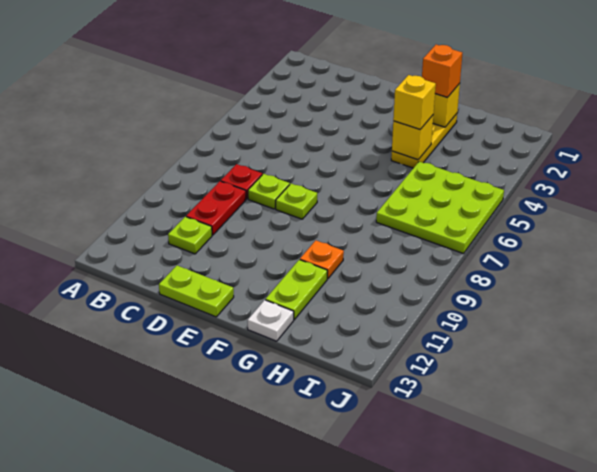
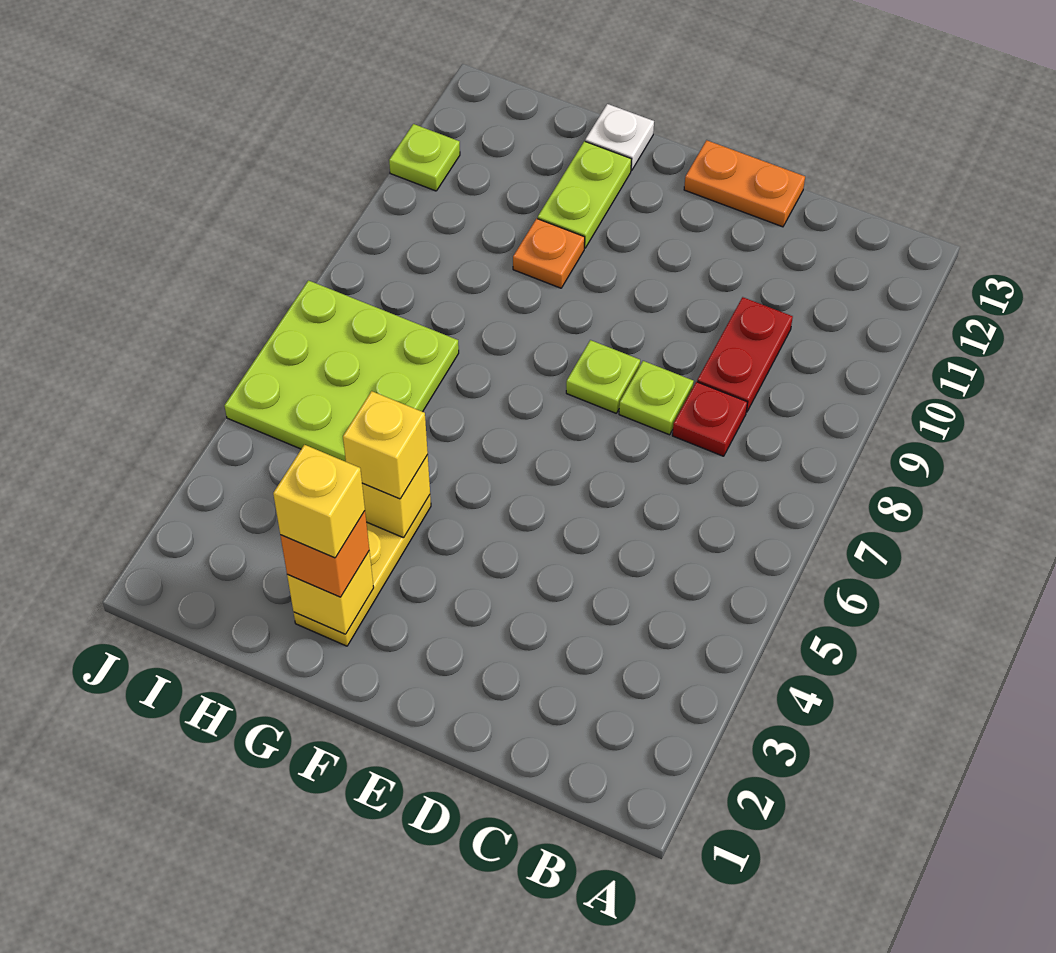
lime plate C11 level 1 -> lime plate J11 level 1
lime plate D13:E13 level 1 -> orange plate D13:E13 level 1
none -> yellow brick G2 level 4

